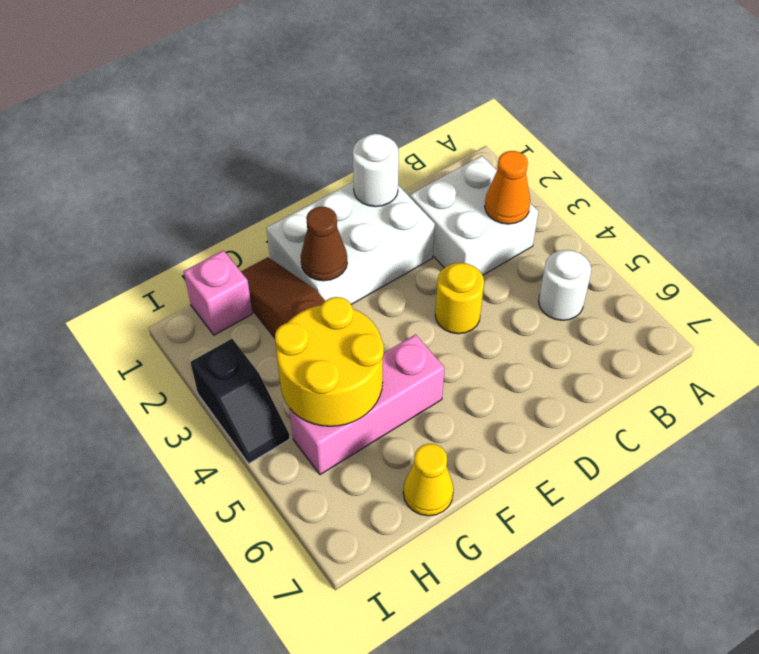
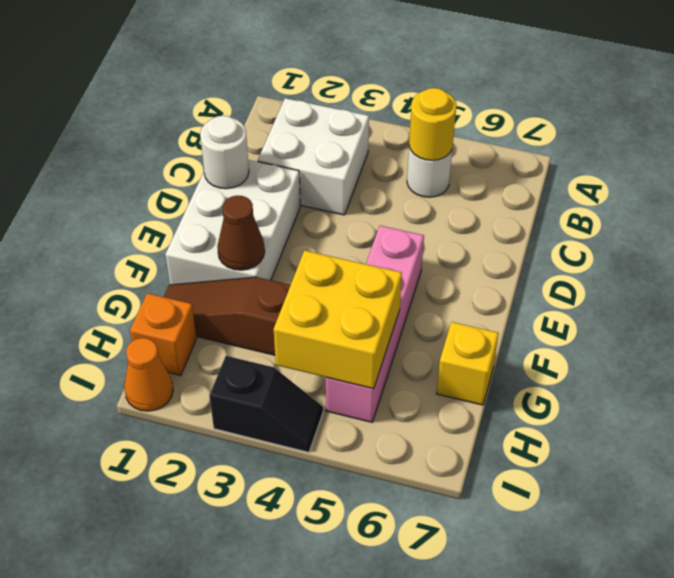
orange cone B3 level 2 -> orange cone I1 level 1
yellow round brick D4 level 1 -> yellow round brick B5 level 2
pink brick F5:H5 level 1 -> pink brick E5:H5 level 1
yellow round brick G4:H5 level 2 -> yellow brick G4:H5 level 2
yellow cone G7 level 1 -> yellow brick G7 level 1
pink brick H1 level 1 -> orange brick H1 level 1

